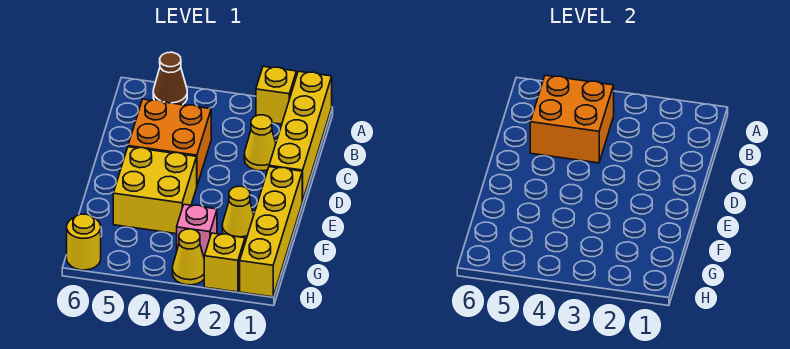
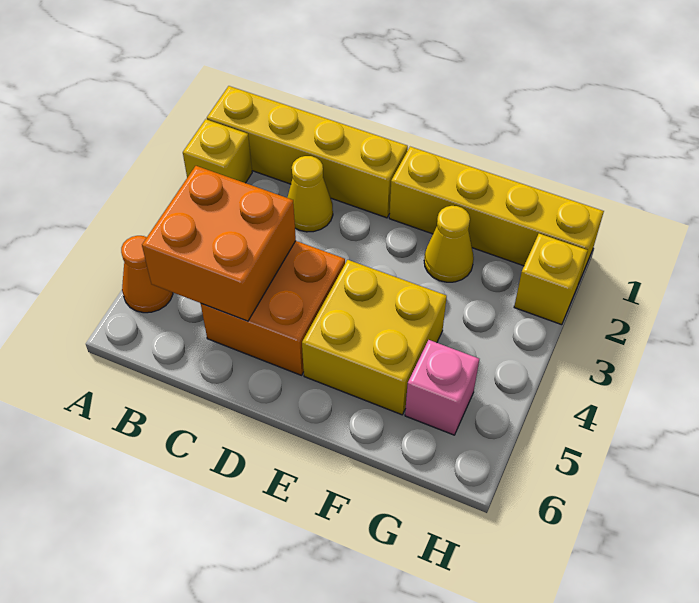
brown cone A5 level 1 -> orange cone A5 level 1
pink brick G3 level 1 -> pink brick G5 level 1
yellow cone H3 level 1 -> none
yellow round brick H6 level 1 -> none

